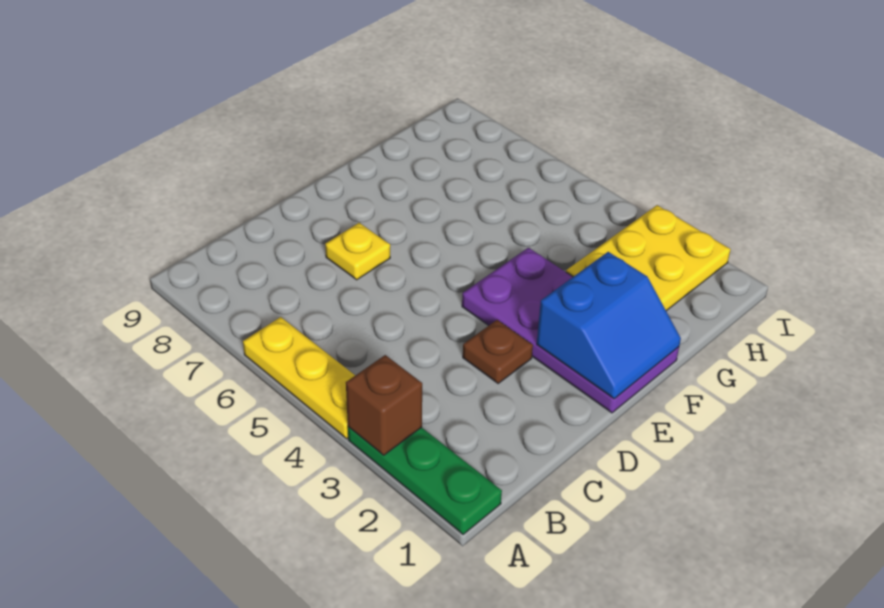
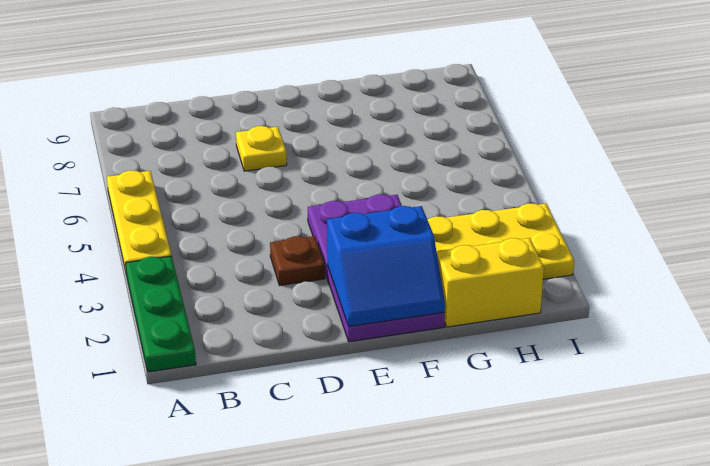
brown brick A3 level 2 -> none
none -> yellow brick G1:H1 level 1

